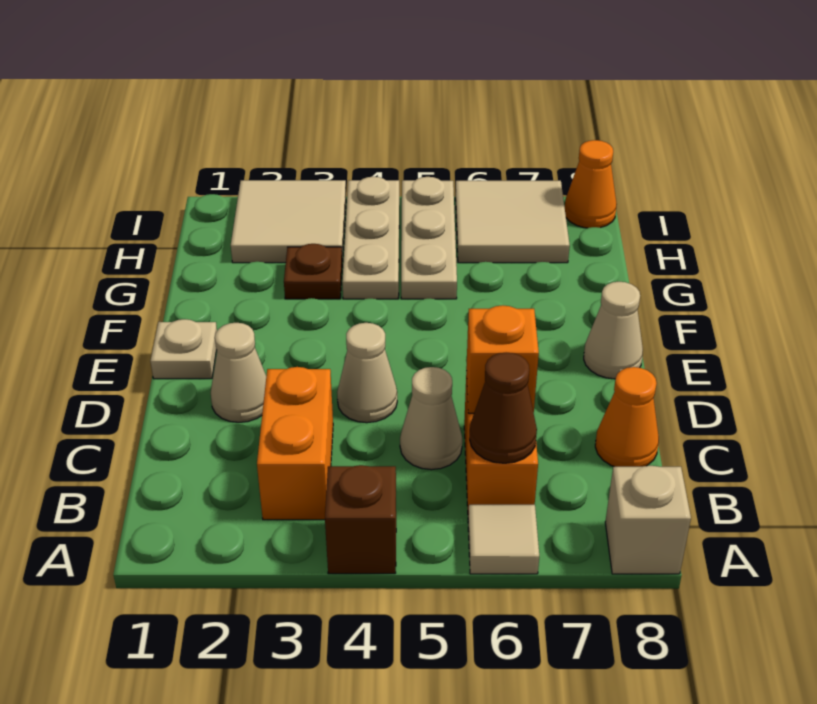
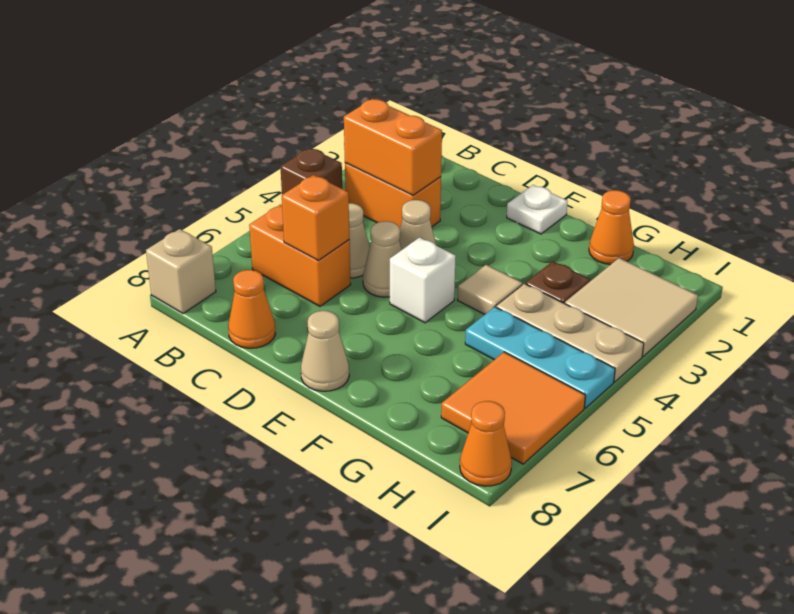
tan tile A6 level 1 -> tan tile F4 level 1
none -> orange brick B3:C3 level 2
brown cone B6 level 2 -> none
tan cone D2 level 1 -> tan cone D5 level 1
tan plate E1 level 1 -> white plate E1 level 1
none -> white brick E5 level 1
none -> orange cone G1 level 1
tan plate G5:I5 level 1 -> cyan plate G5:I5 level 1
tan tile H6:I7 level 1 -> orange tile H6:I7 level 1

